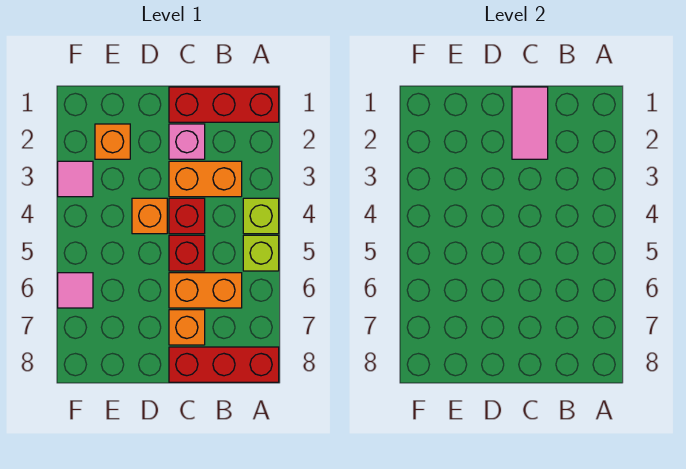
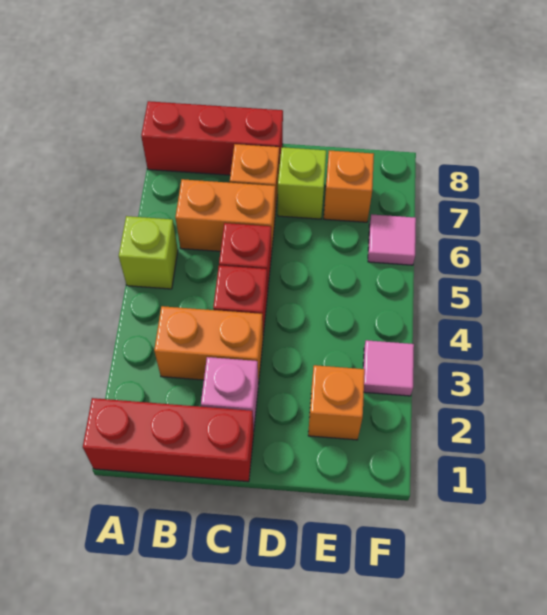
lime brick A4 level 1 -> lime brick D7 level 1
pink tile C1:C2 level 2 -> none
orange brick D4 level 1 -> orange brick E7 level 1

